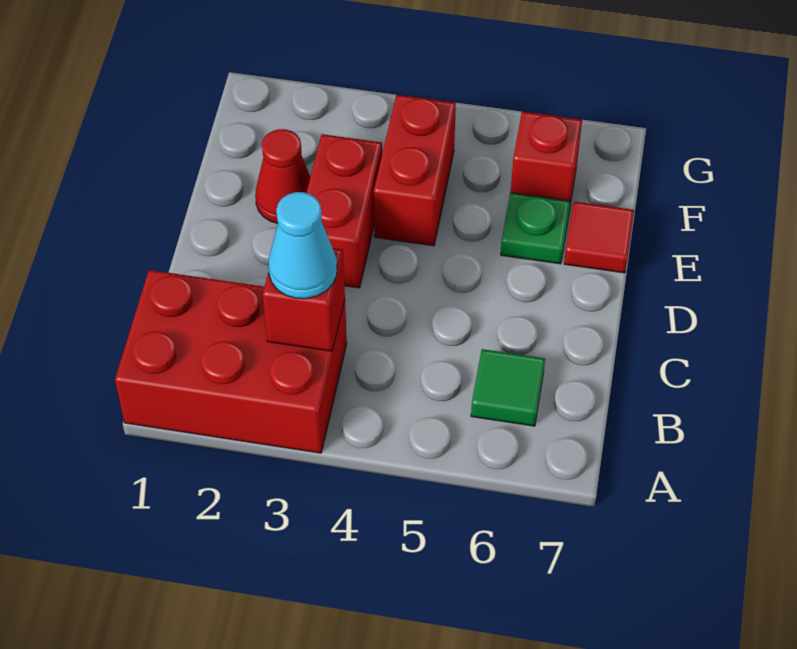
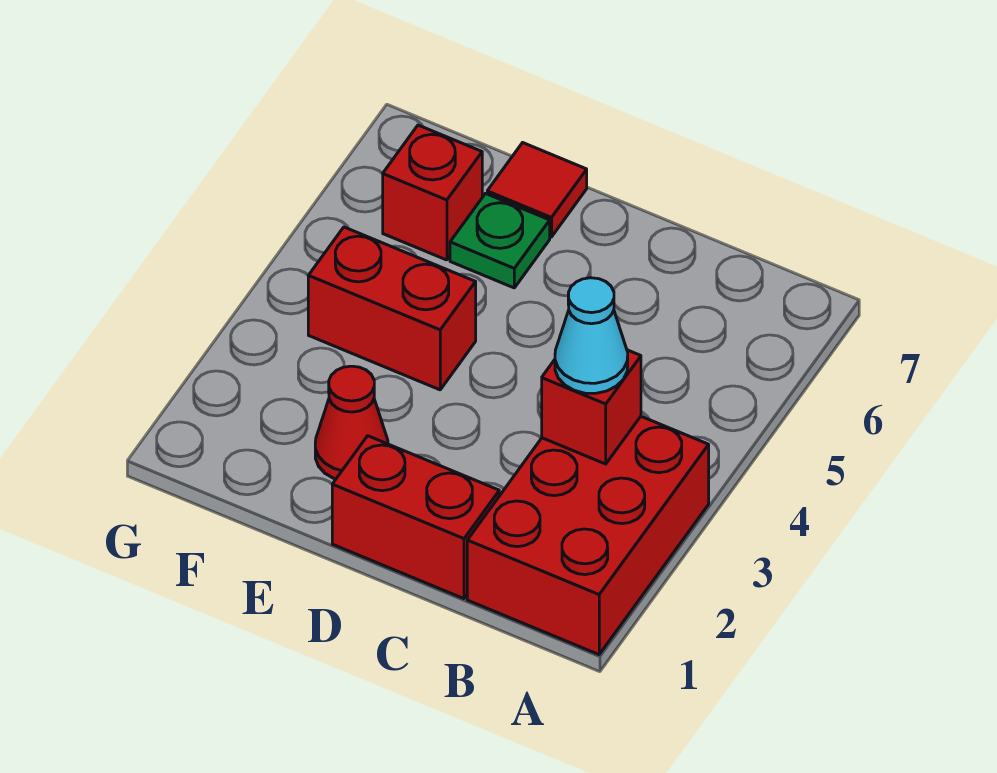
green tile B6 level 1 -> none
red brick D3:E3 level 1 -> red brick C1:D1 level 1

